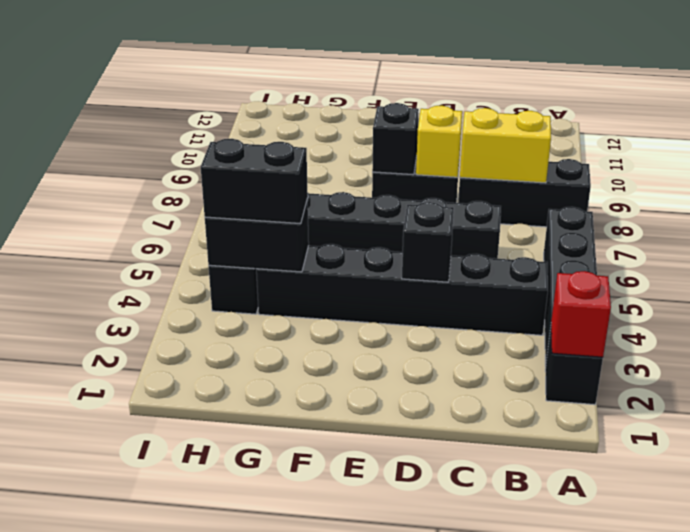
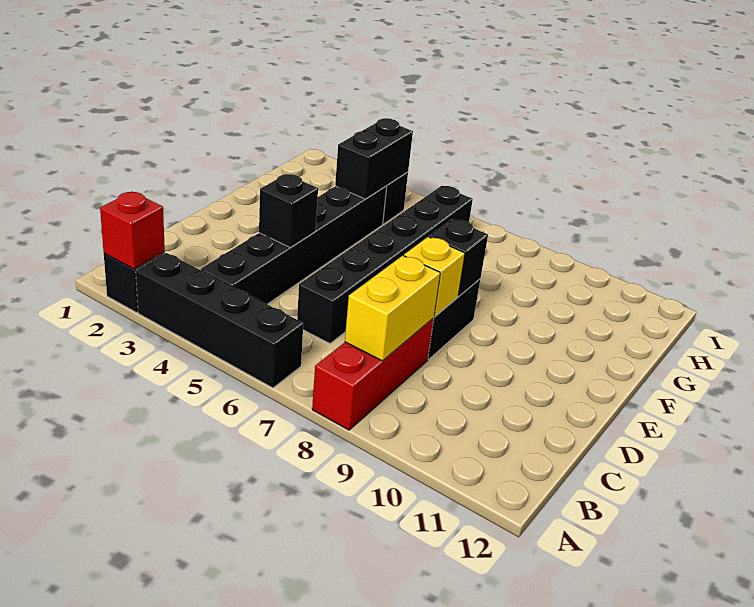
black brick A8:C8 level 1 -> red brick A8:C8 level 1
black brick G4:H4 level 3 -> none

